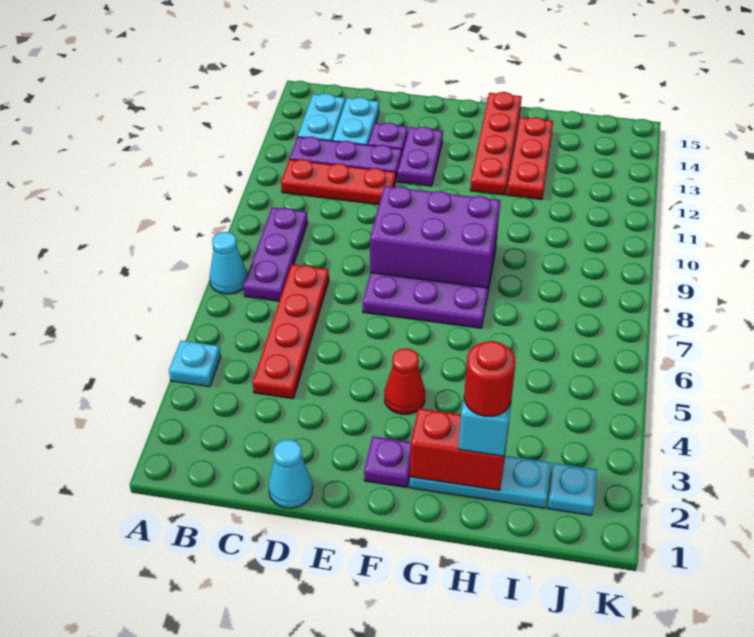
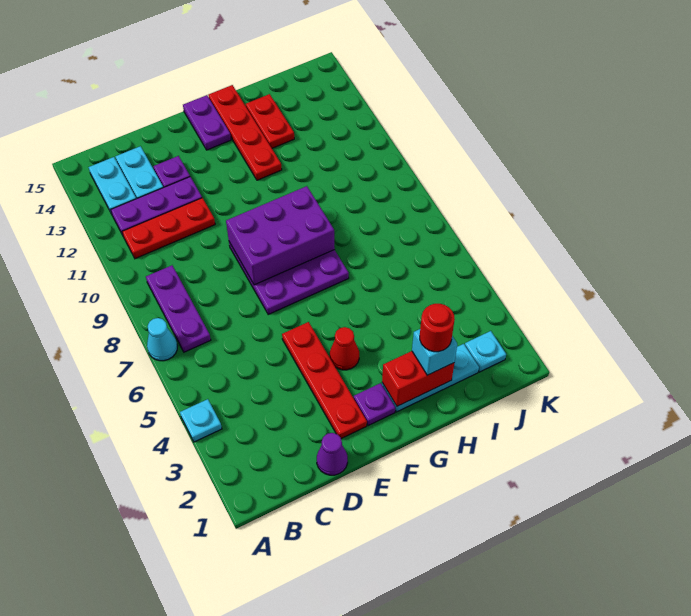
red plate C4:C7 level 1 -> red plate E2:E5 level 1
cyan cone D1 level 1 -> purple cone D1 level 1
purple plate E12:E13 level 1 -> purple plate F14:F15 level 1
red plate H12:H14 level 1 -> red plate H13:H14 level 1

